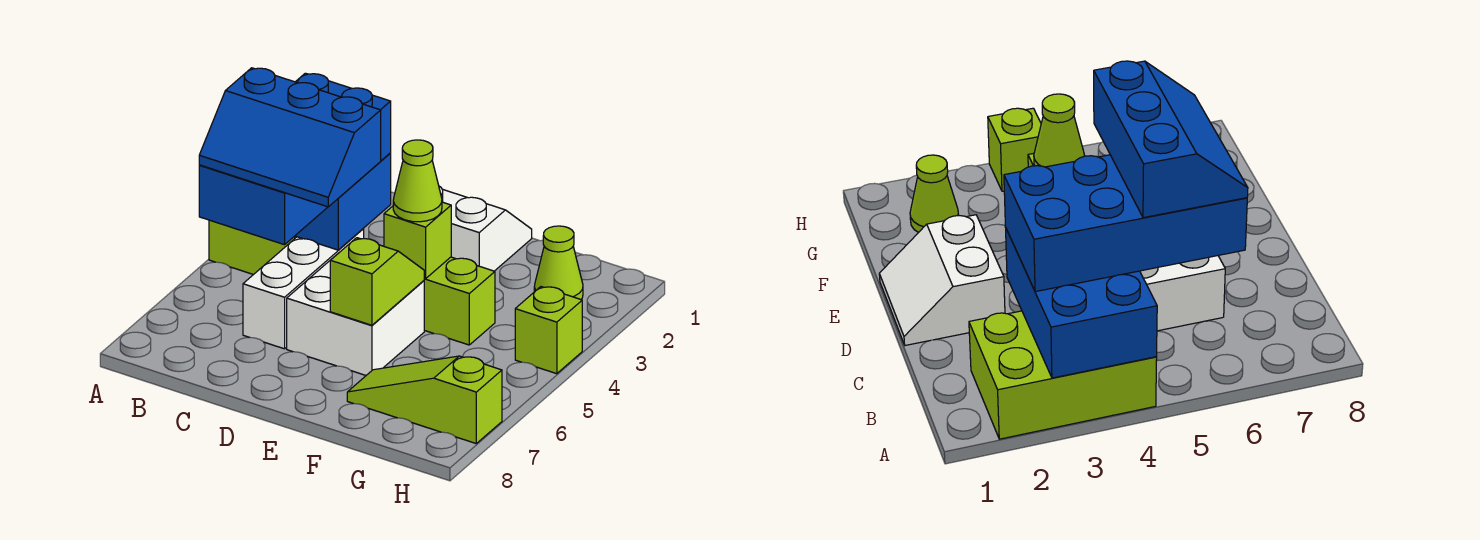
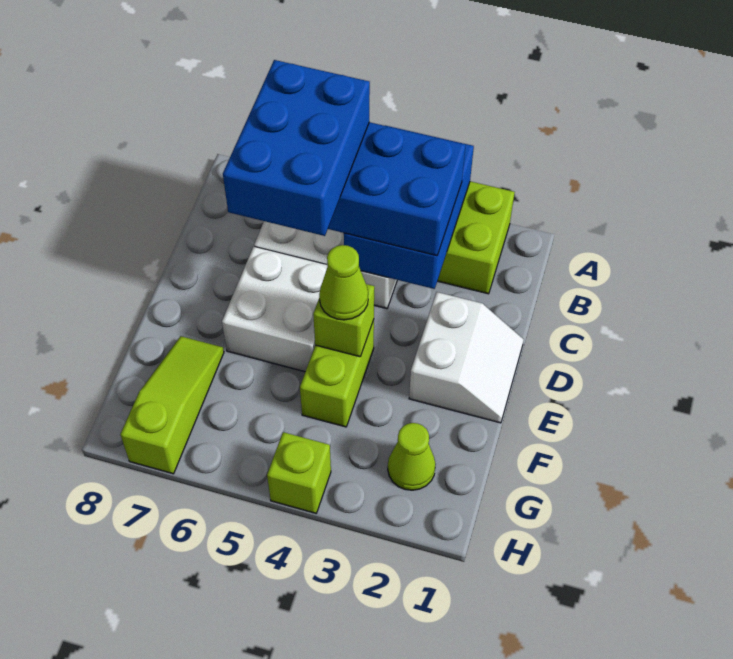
blue slope B5:D6 level 4 top 5 -> blue brick B5:D6 level 4
lime slope E5:E6 level 2 top 6 -> none

